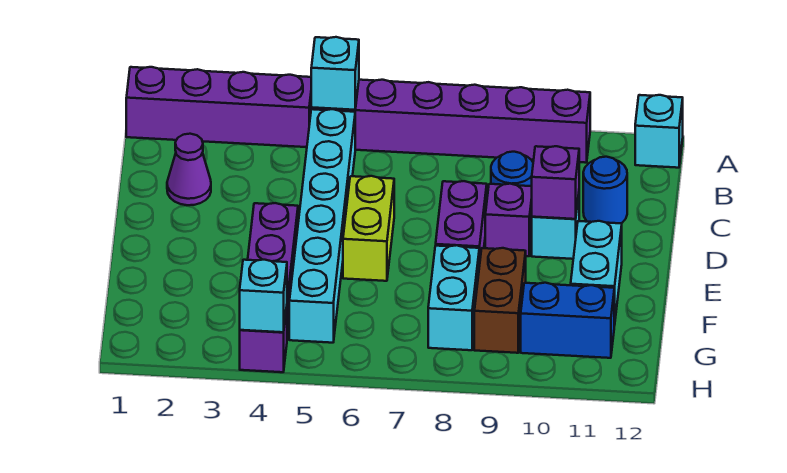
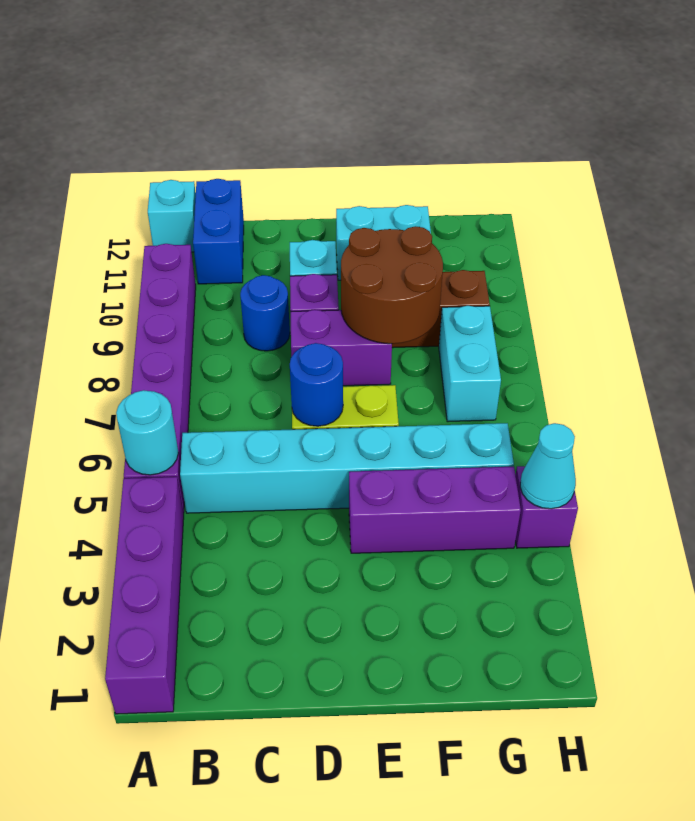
cyan brick A5 level 2 -> cyan round brick A5 level 2
purple cone C2 level 1 -> none
blue round brick C11 level 1 -> blue round brick D6 level 2
purple brick D10 level 2 -> none
none -> brown round brick E8:F9 level 2
cyan brick F8:G8 level 1 -> cyan brick G7:G8 level 1
blue brick G10:G11 level 1 -> blue brick B11:B12 level 1
cyan brick H4 level 2 -> cyan cone H4 level 2

